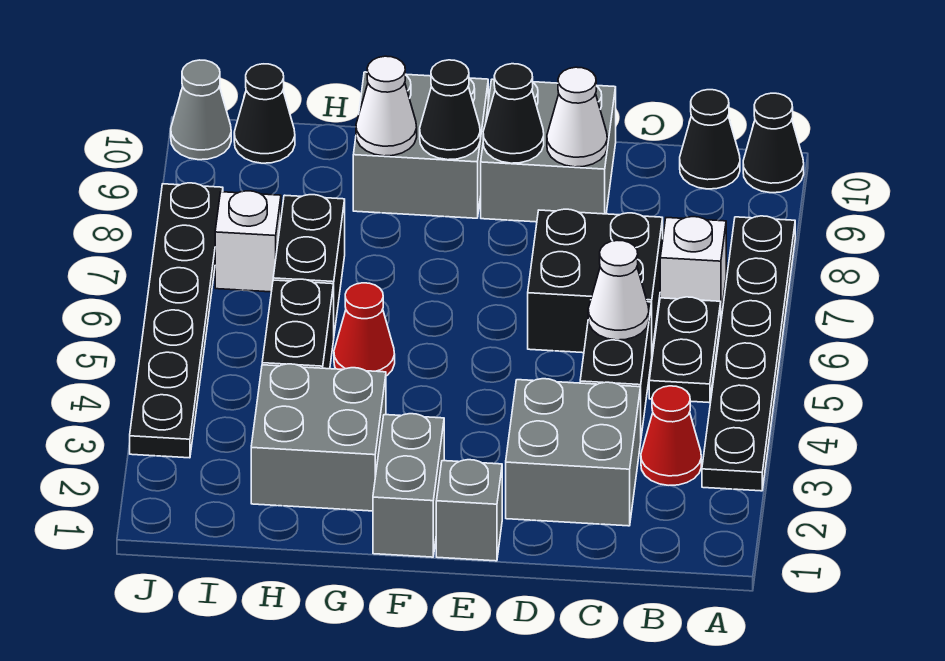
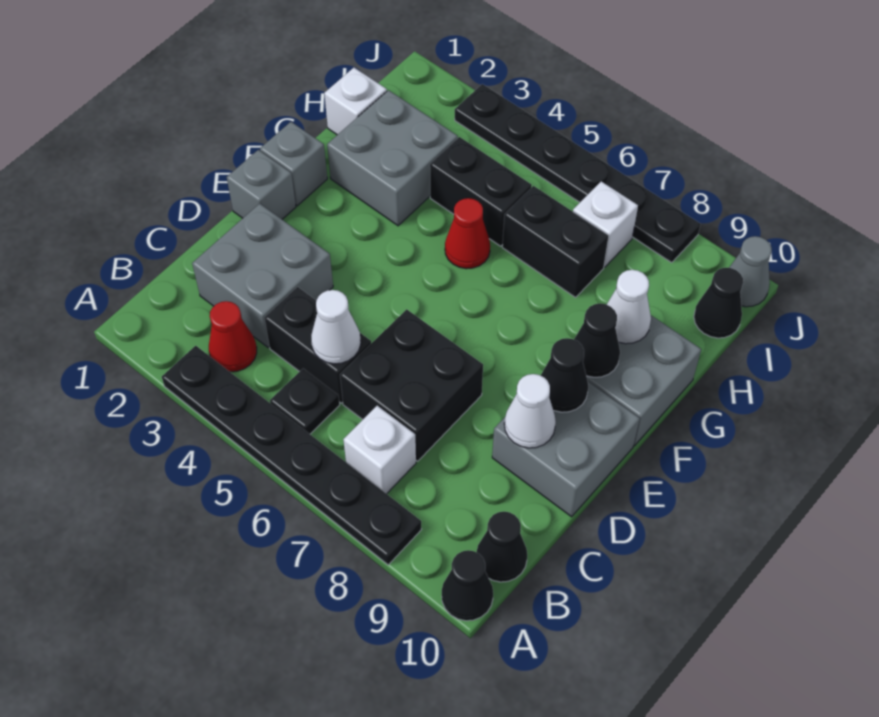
black plate B5:B6 level 1 -> black plate B5 level 1
grey brick F1:F2 level 1 -> grey brick F1 level 1
none -> white brick H1 level 1

